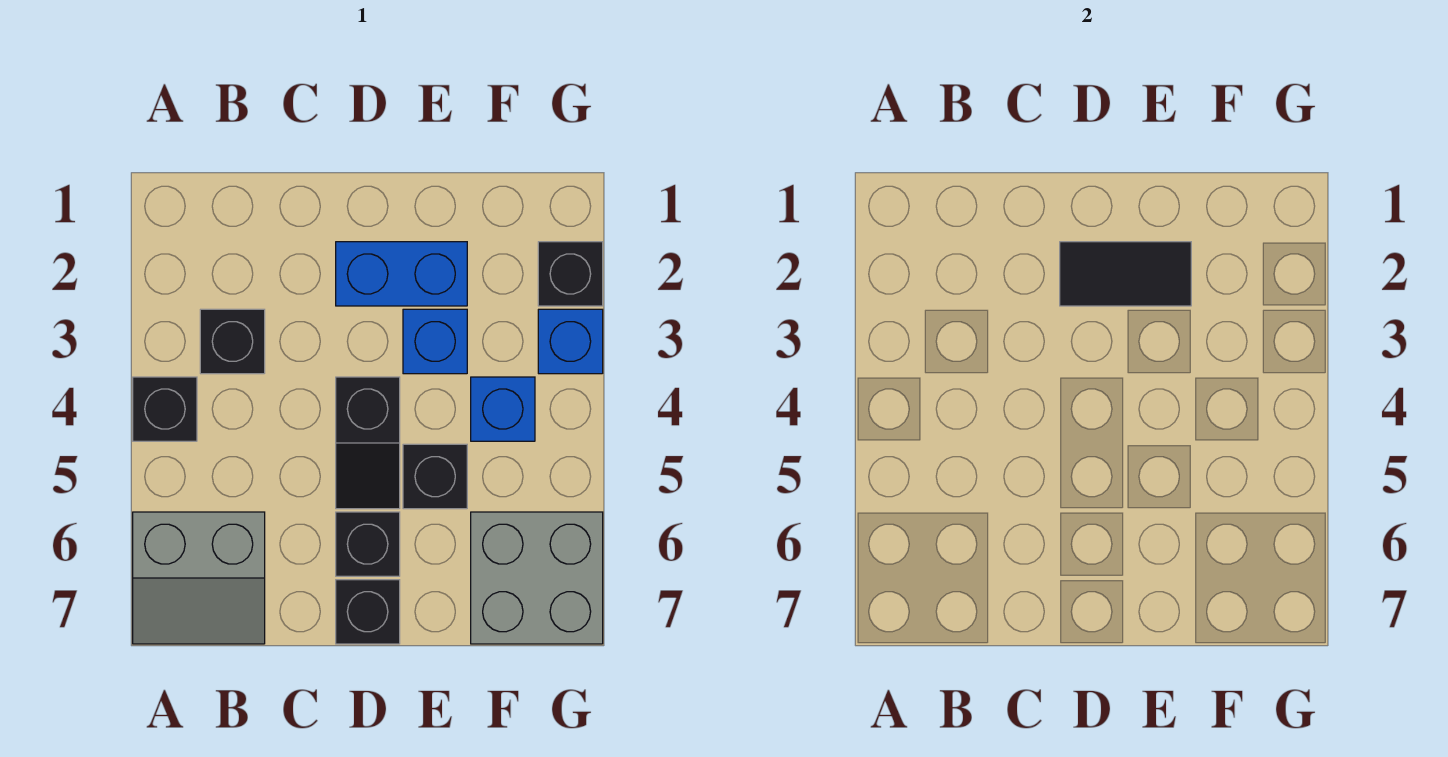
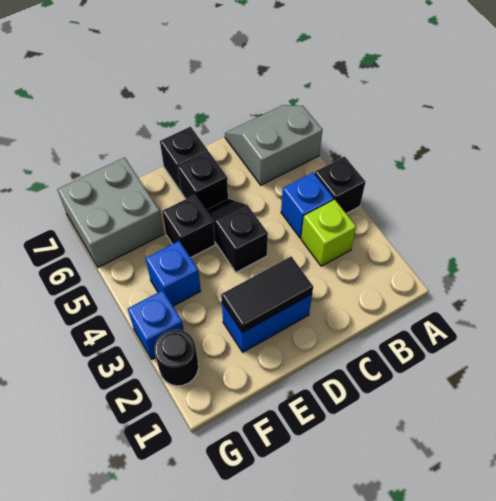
black brick B3 level 1 -> lime brick B3 level 1
blue brick E3 level 1 -> blue brick B4 level 1
black brick G2 level 1 -> black round brick G2 level 1

